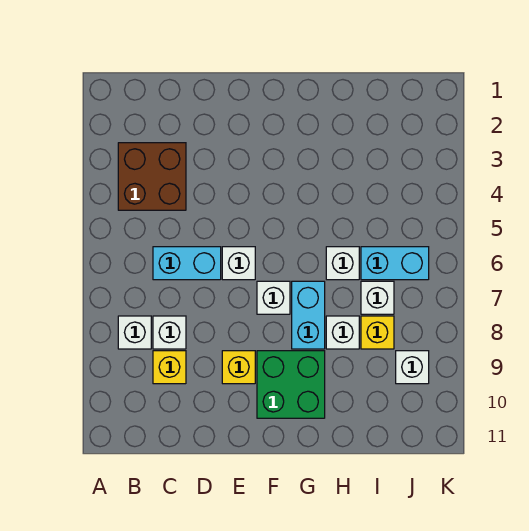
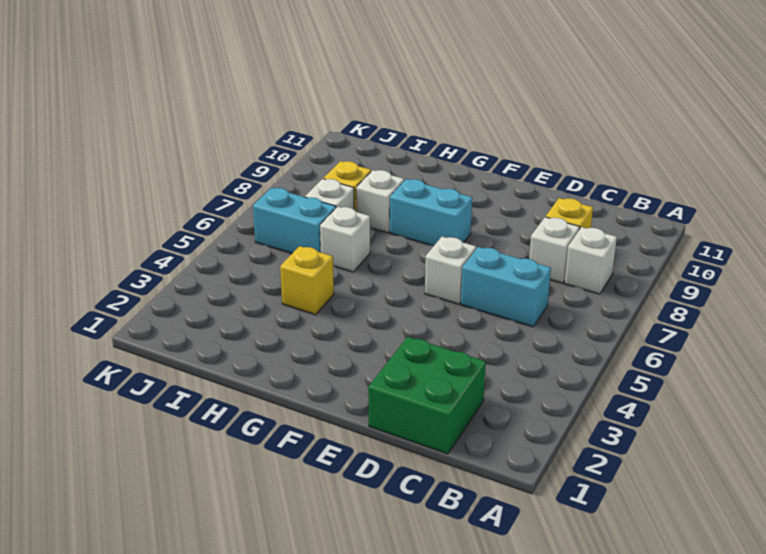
brown brick B3:C4 level 1 -> none
yellow brick E9 level 1 -> yellow brick H4 level 1
white brick F7 level 1 -> none
green brick F9:G10 level 1 -> green brick C1:D2 level 1
cyan brick G7:G8 level 1 -> cyan brick F8:G8 level 1
white brick J9 level 1 -> none

